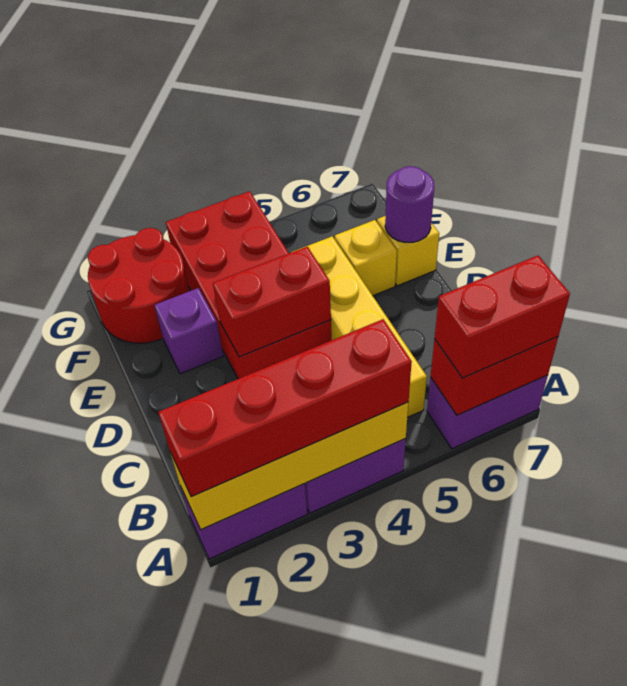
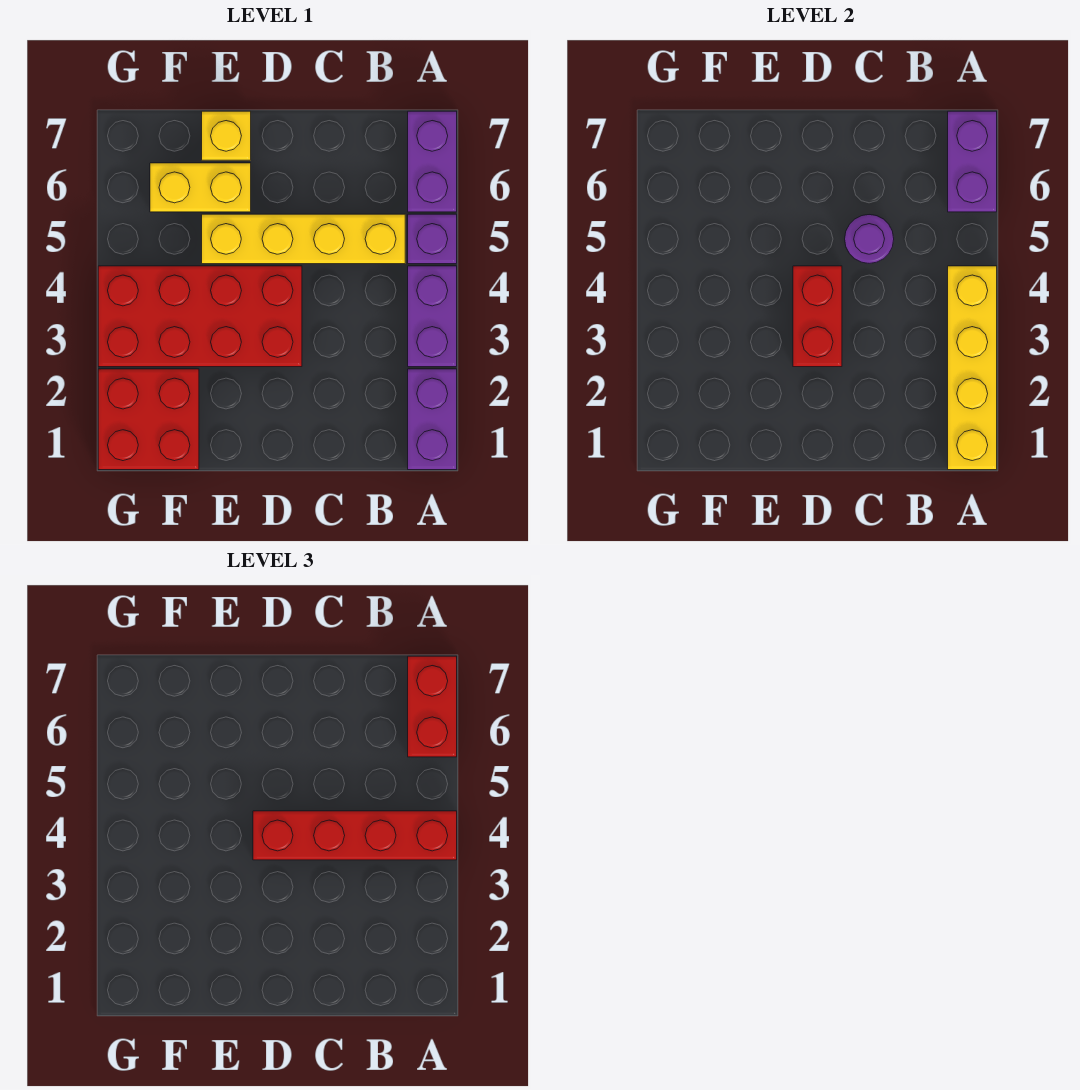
red brick A1:A4 level 3 -> red brick A4:D4 level 3
red brick A6:A7 level 2 -> purple brick A6:A7 level 2
purple brick E2 level 1 -> purple brick A5 level 1
yellow brick E6 level 1 -> yellow brick E6:F6 level 1
purple round brick E7 level 2 -> purple round brick C5 level 2
red round brick F1:G2 level 1 -> red brick F1:G2 level 1

